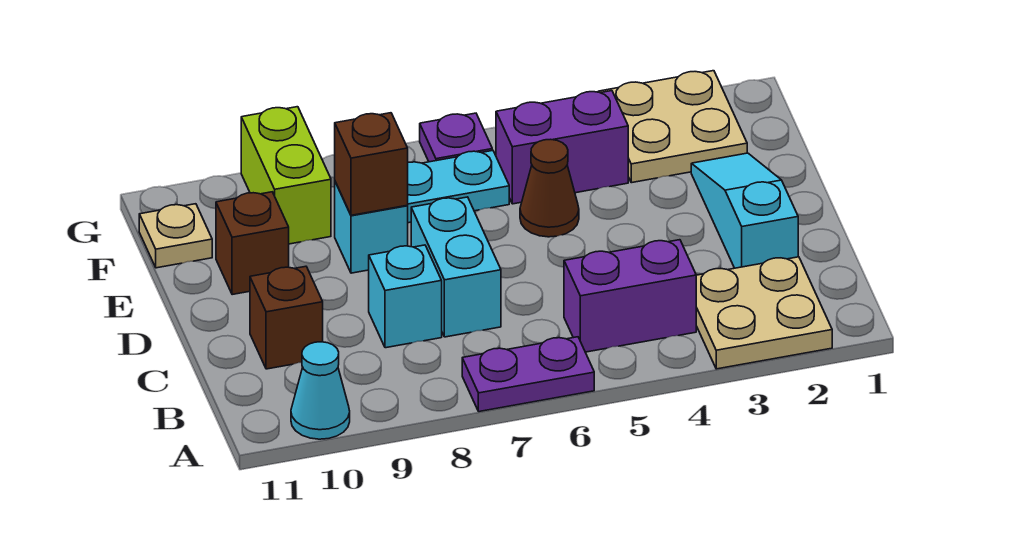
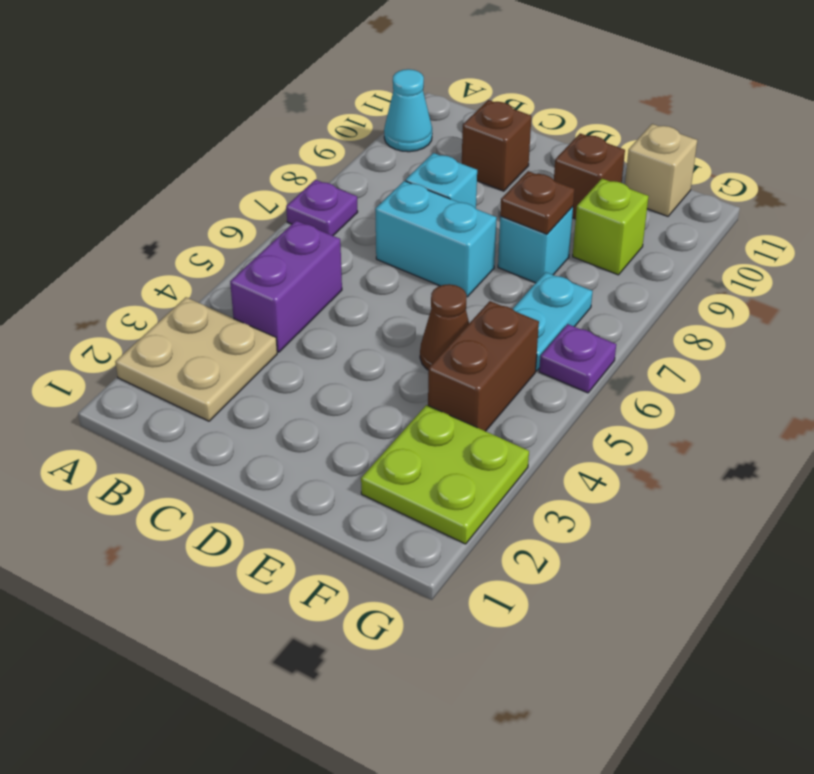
purple plate A6:A7 level 1 -> purple plate A7 level 1
cyan slope C2:E2 level 1 top C -> none
brown brick E8 level 2 -> brown plate E8 level 2
tan plate F2:G3 level 1 -> lime plate F2:G3 level 1
purple brick F4:F5 level 1 -> brown brick F4:F5 level 1
lime brick F9:G9 level 1 -> lime brick F9 level 1
tan plate F11 level 1 -> tan brick F11 level 1

